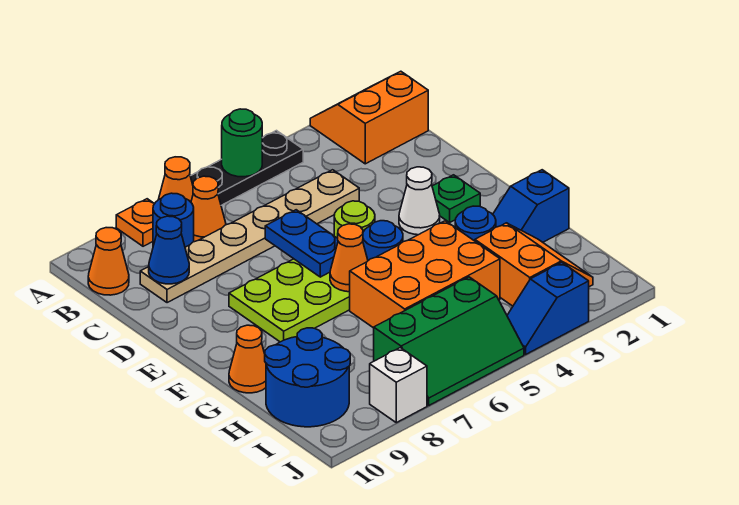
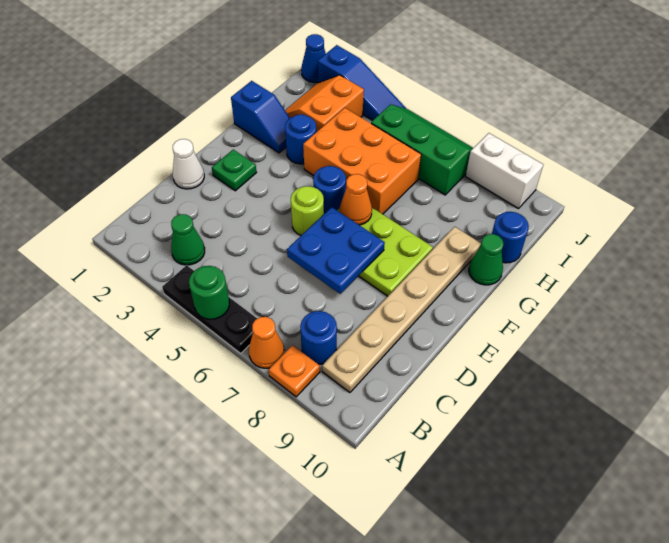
orange slope A1:B2 level 1 top B -> none
none -> green cone B3 level 1
orange cone B7 level 1 -> none
orange cone B10 level 1 -> none
tan plate C4:C9 level 1 -> tan plate B9:G9 level 1
blue cone C9 level 2 -> blue cone J1 level 1
blue plate D6:E6 level 2 -> blue plate D6:E7 level 2
white cone E3 level 1 -> white cone D1 level 1
orange cone G10 level 1 -> green cone G10 level 1
blue round brick H9:I10 level 1 -> blue round brick H10 level 1
blue slope J3:J4 level 1 top 3 -> blue slope J2:J4 level 1 top 2
white brick J8 level 1 -> white brick J8:J9 level 1

